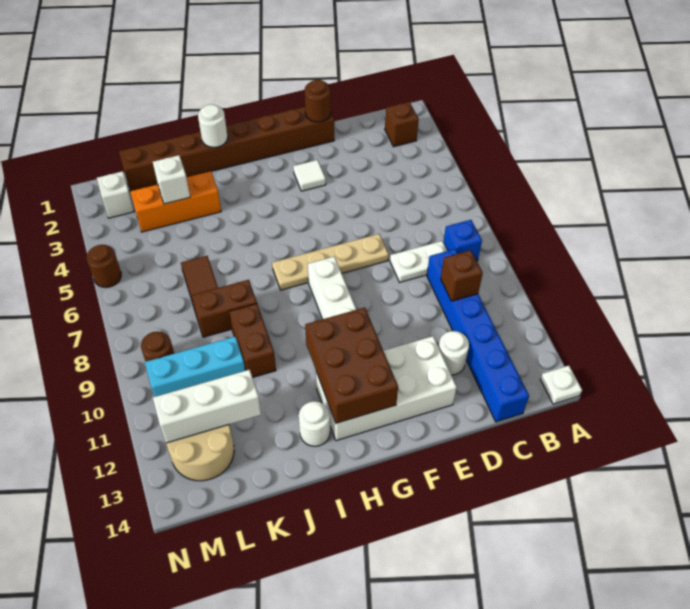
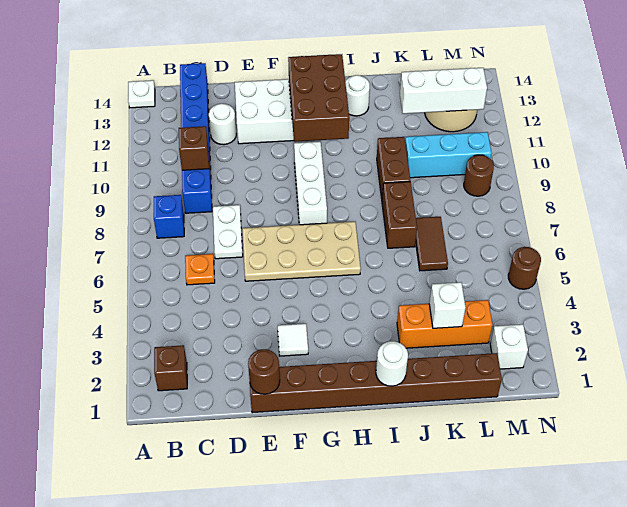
none -> orange plate C6 level 1
white plate C8:D8 level 1 -> white plate D7:D8 level 1
tan plate E7:H7 level 1 -> tan plate E6:H7 level 1
brown brick J8:K8 level 1 -> brown brick J7:J8 level 1

